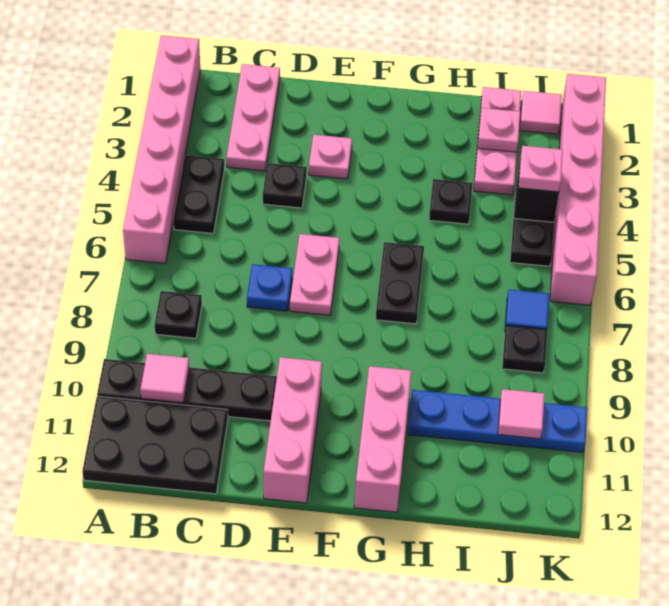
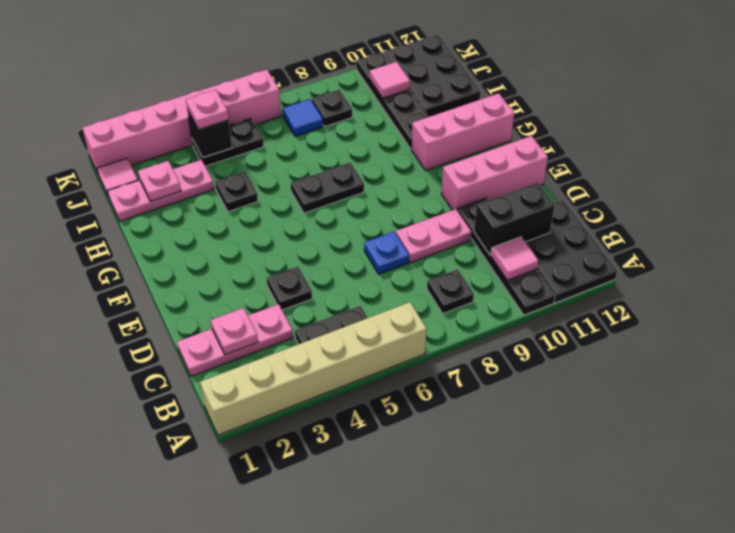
pink brick A1:A6 level 1 -> tan brick A1:A6 level 1
none -> black brick C10:C11 level 2
pink plate E3 level 1 -> pink plate C2 level 2
pink plate E6:E7 level 1 -> pink plate D8:D9 level 1
blue plate H10:K10 level 1 -> black plate H10:K10 level 1
none -> black plate I11:K12 level 1

